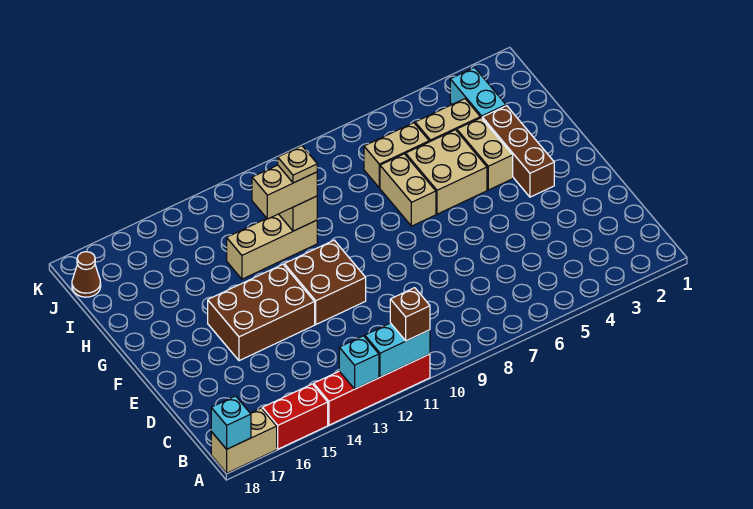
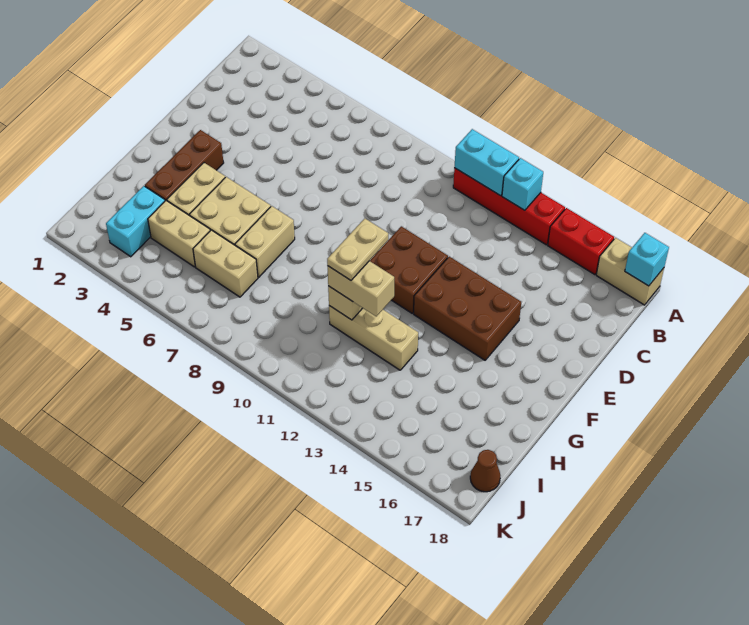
brown brick A11 level 3 -> none
tan plate H11 level 4 -> tan plate G11:H11 level 4

